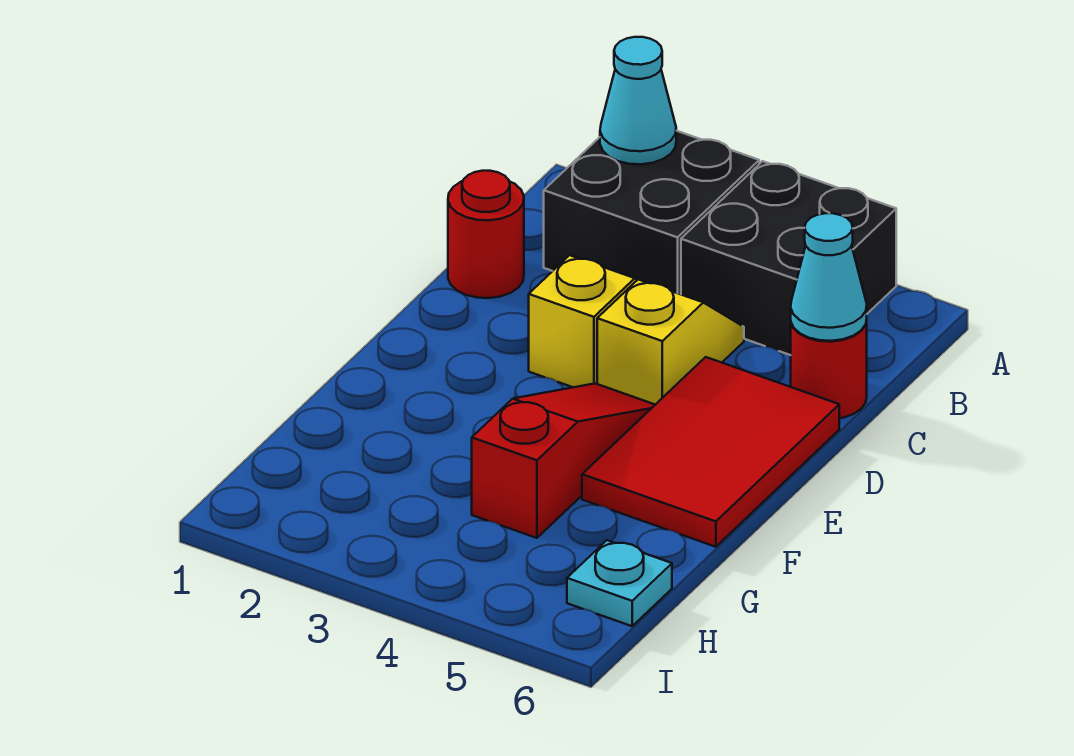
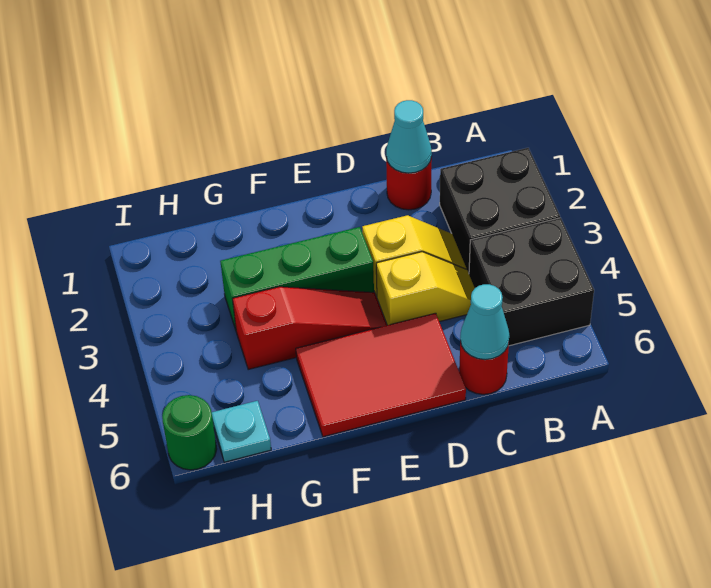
cyan cone A2 level 2 -> cyan cone C1 level 2
none -> green brick E3:G3 level 1
none -> green round brick I6 level 1

